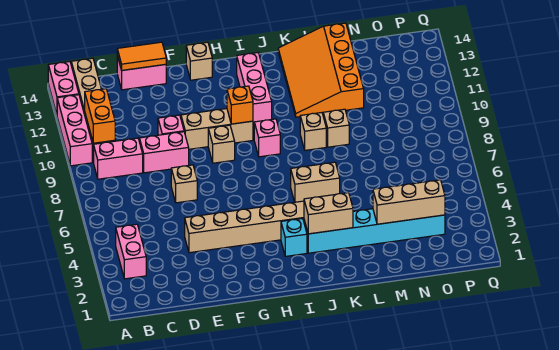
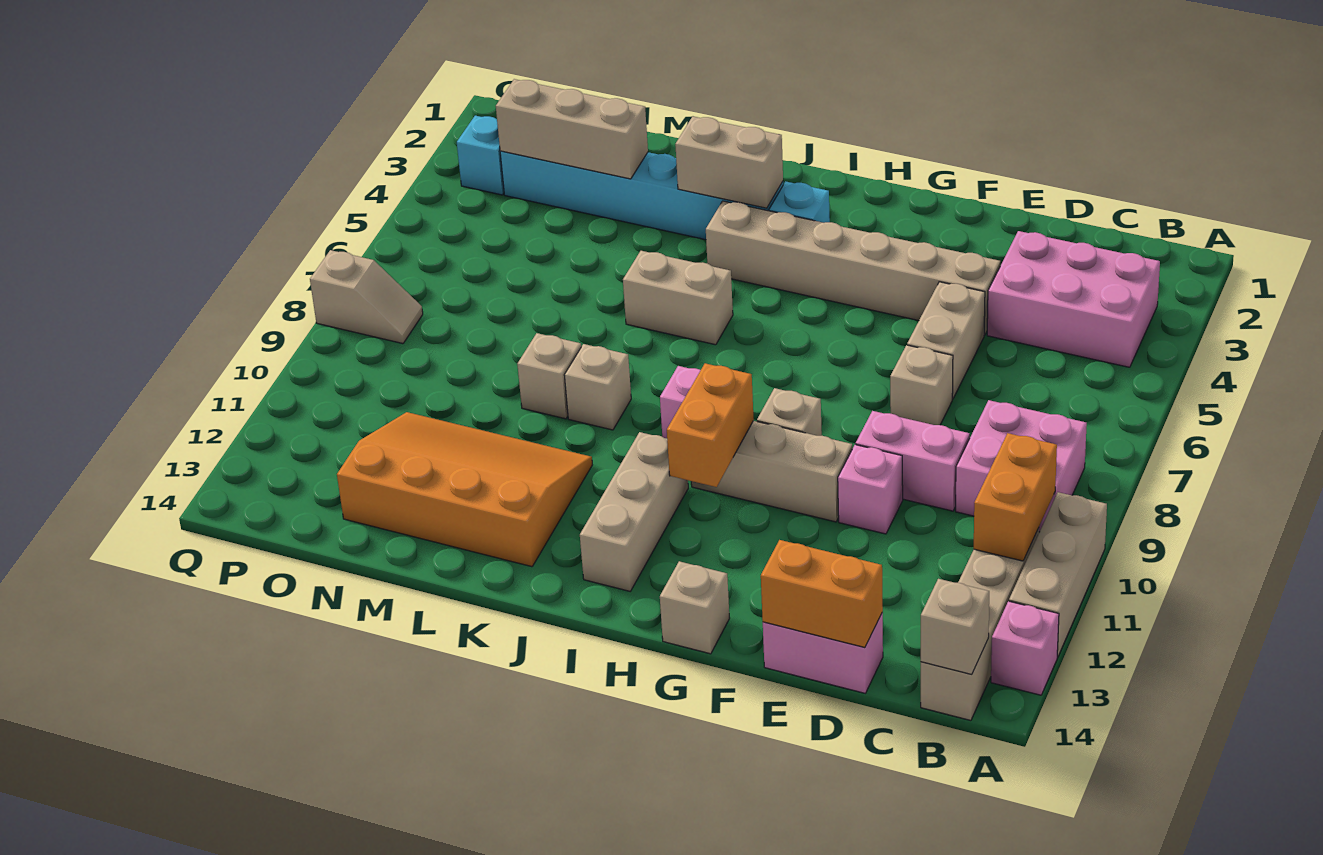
pink brick A10:A12 level 1 -> tan brick A10:A12 level 1
pink brick A13:A14 level 1 -> pink brick A13 level 1
pink brick B3:B4 level 1 -> pink brick B3:D4 level 1
pink brick B9:C9 level 1 -> pink brick B8:C9 level 1
none -> tan brick B14 level 2
orange tile D14:E14 level 2 -> orange brick D14:E14 level 2
none -> tan brick E5:E6 level 1
orange brick H10 level 2 -> orange brick H10:H11 level 2
pink brick I11:I13 level 1 -> tan brick I11:I13 level 1
orange slope K11:M14 level 1 top M -> orange slope K11:N13 level 1 top 13
none -> cyan brick P3 level 1
none -> tan slope P8:Q8 level 1 top Q

